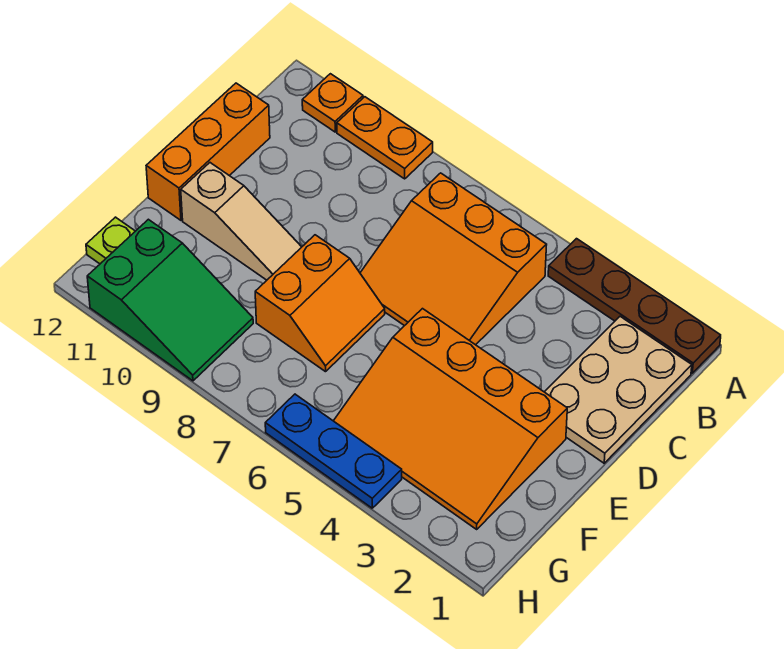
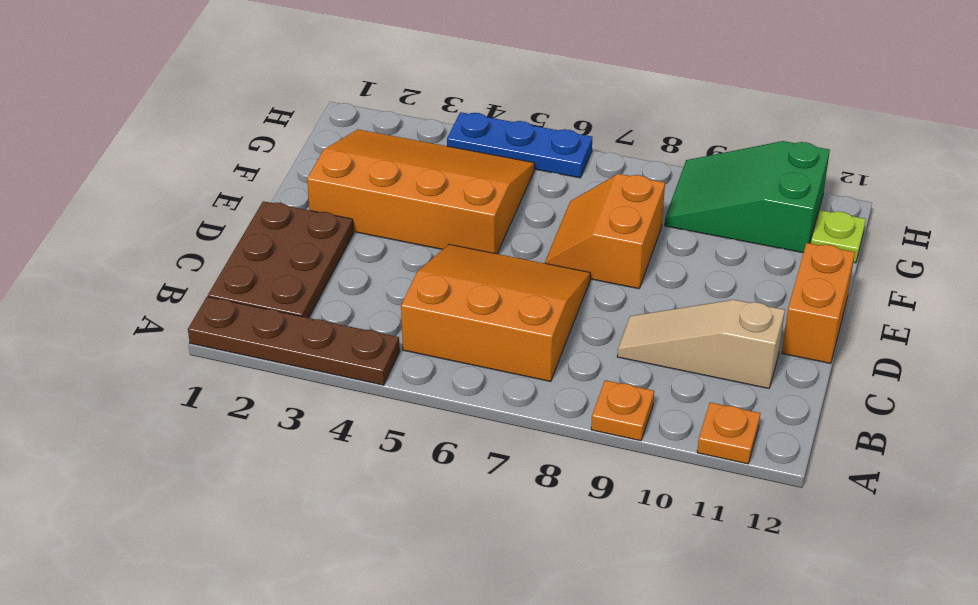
orange plate A9:A10 level 1 -> orange plate A9 level 1
tan plate B1:D2 level 1 -> brown plate B1:D2 level 1
orange brick C12:E12 level 1 -> orange brick D12:E12 level 1
tan slope E9:E11 level 1 top 11 -> tan slope C9:C11 level 1 top 11

